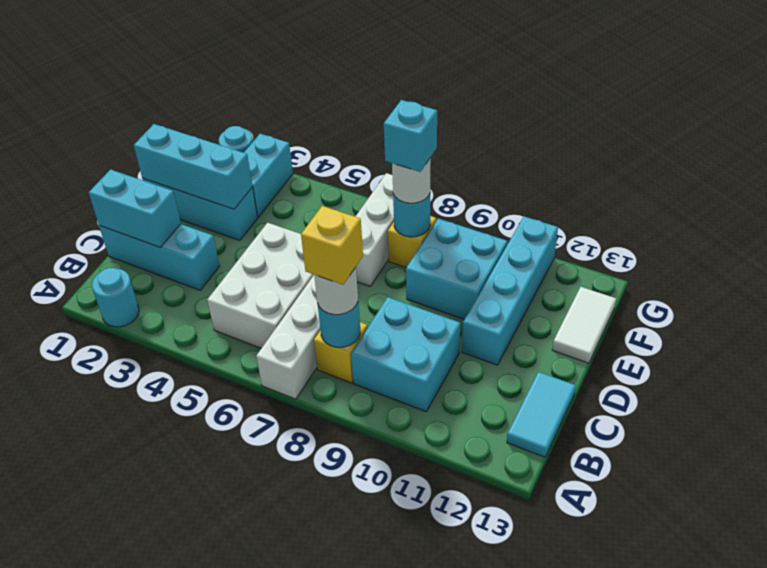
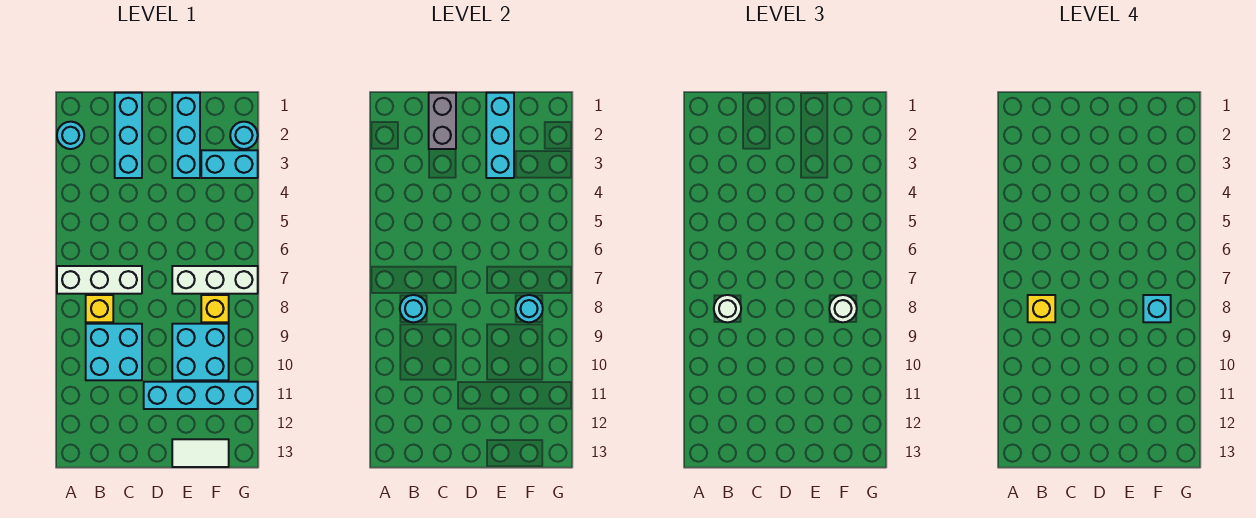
white brick B5:D6 level 1 -> none
cyan tile B13:C13 level 1 -> none
cyan brick C1:C2 level 2 -> grey brick C1:C2 level 2

